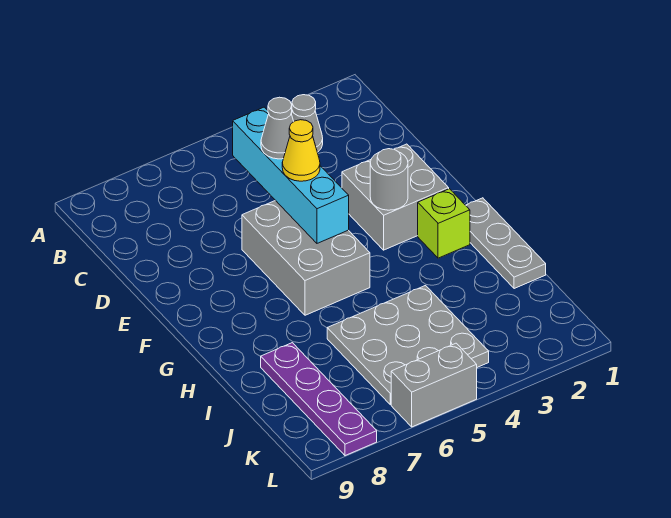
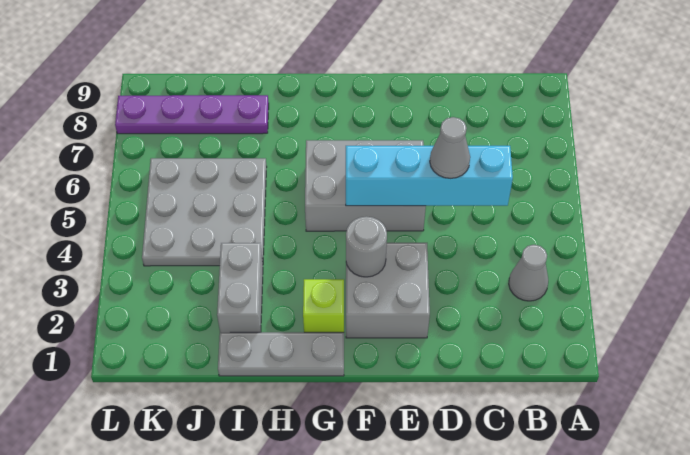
yellow cone E5 level 3 -> none
grey brick L5:L6 level 1 -> grey brick I2:I3 level 1

